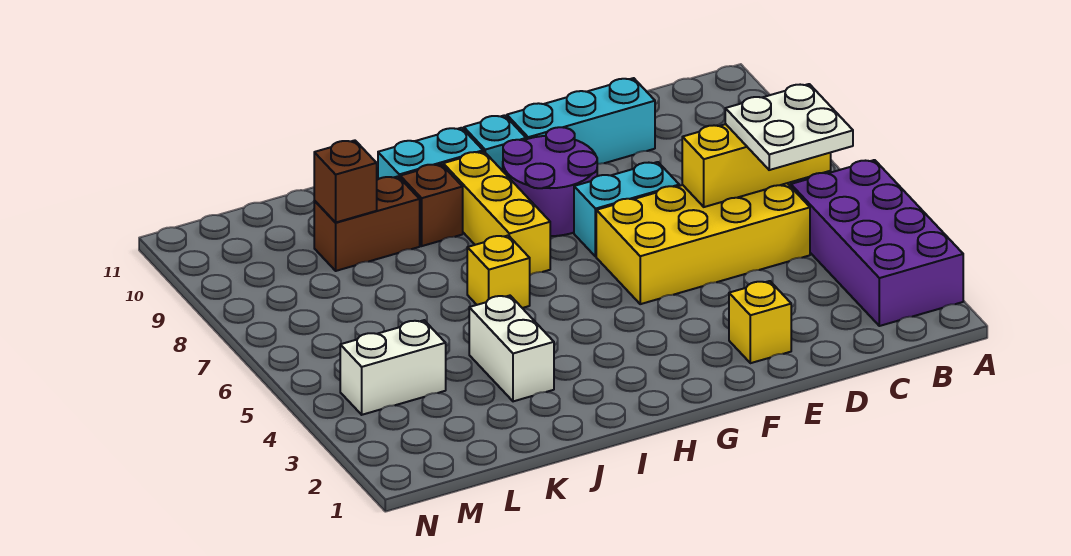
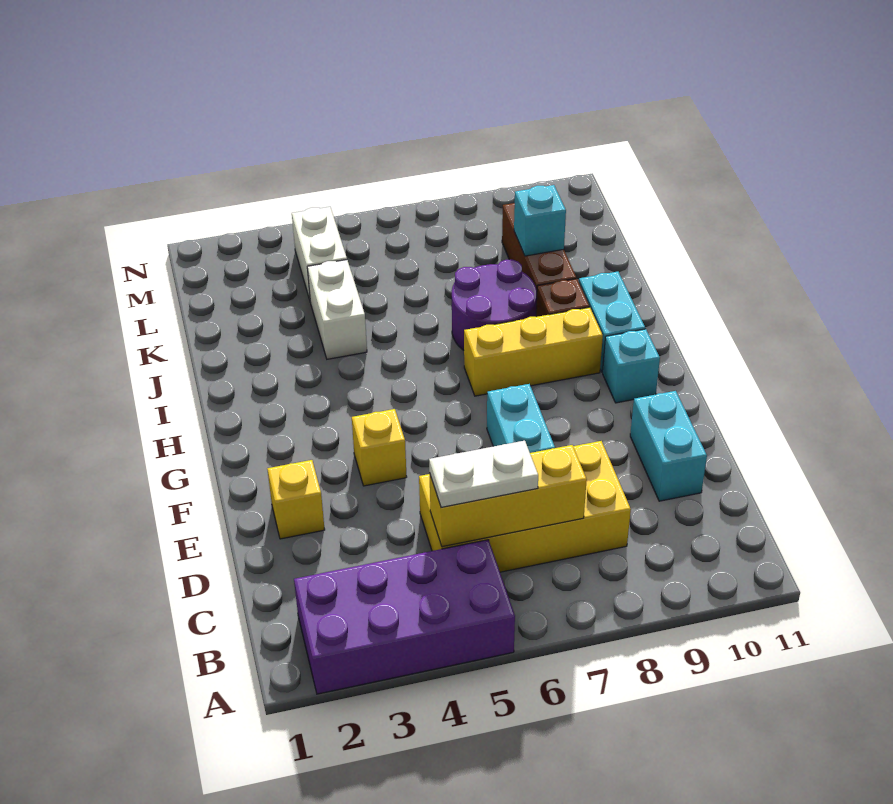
white plate B5:C6 level 3 -> white plate C5:C6 level 3
yellow brick B6:D6 level 2 -> yellow brick C5:C7 level 2
yellow brick C5:F6 level 1 -> yellow brick C5:D8 level 1
cyan brick D10:F10 level 1 -> cyan brick D10:E10 level 1
purple round brick F8:G9 level 1 -> purple round brick I7:J8 level 1
yellow brick I6 level 1 -> yellow brick F4 level 1
white brick J3:J4 level 1 -> white brick J4:K4 level 1
brown brick J9:K9 level 1 -> brown brick J9:L9 level 1
brown brick K9 level 2 -> cyan brick K9 level 2

